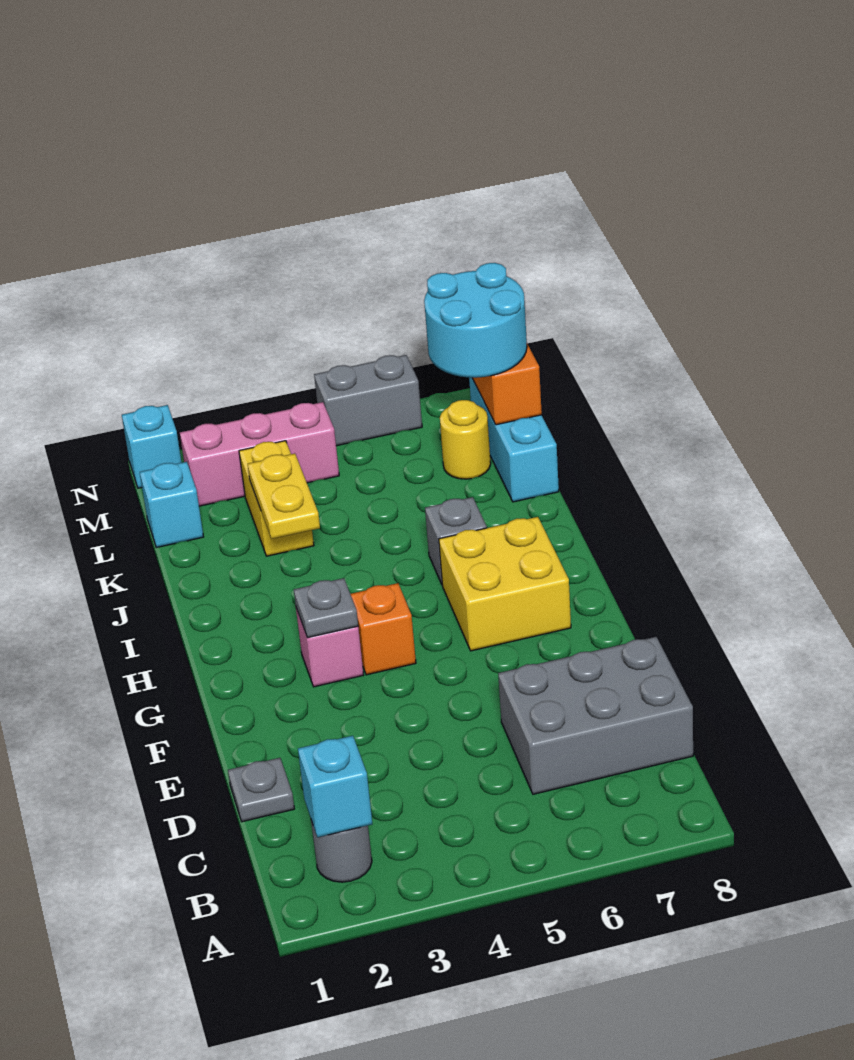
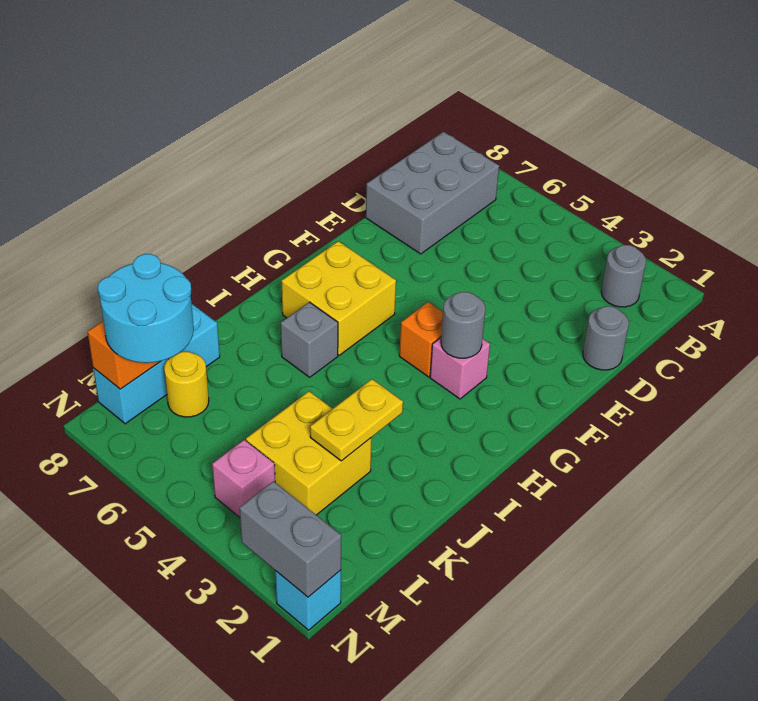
cyan brick B2 level 2 -> none
grey brick C6:D8 level 1 -> grey brick B7:D8 level 1
grey plate D1 level 1 -> grey round brick D1 level 1
grey plate G3 level 2 -> grey round brick G3 level 2
yellow brick K3:L3 level 1 -> yellow brick K3:L4 level 1
cyan brick L1 level 1 -> none
pink brick M2:M4 level 1 -> pink brick M4 level 1
grey brick N5:N6 level 1 -> grey brick N1:N2 level 2

